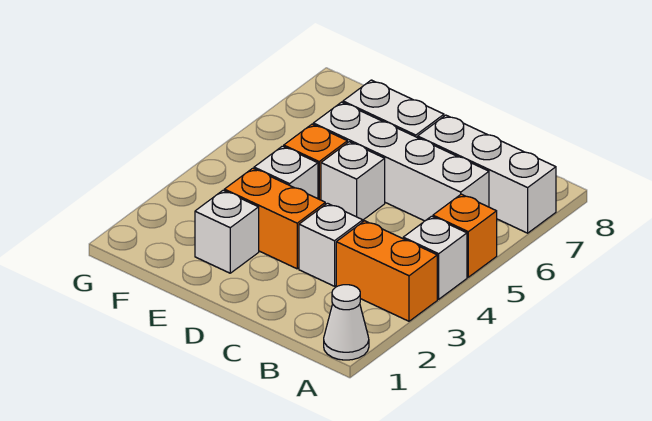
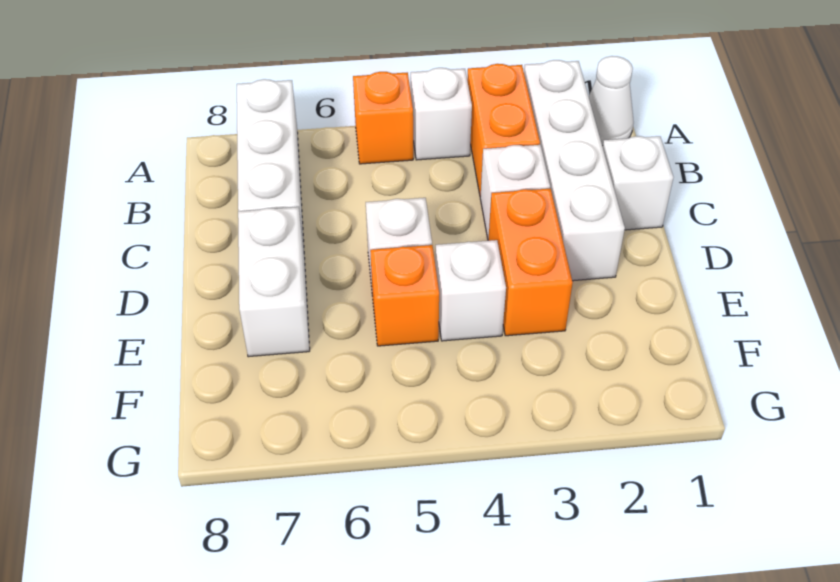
white brick B6:E6 level 1 -> white brick A2:D2 level 1
white brick E2 level 1 -> white brick C1 level 1

